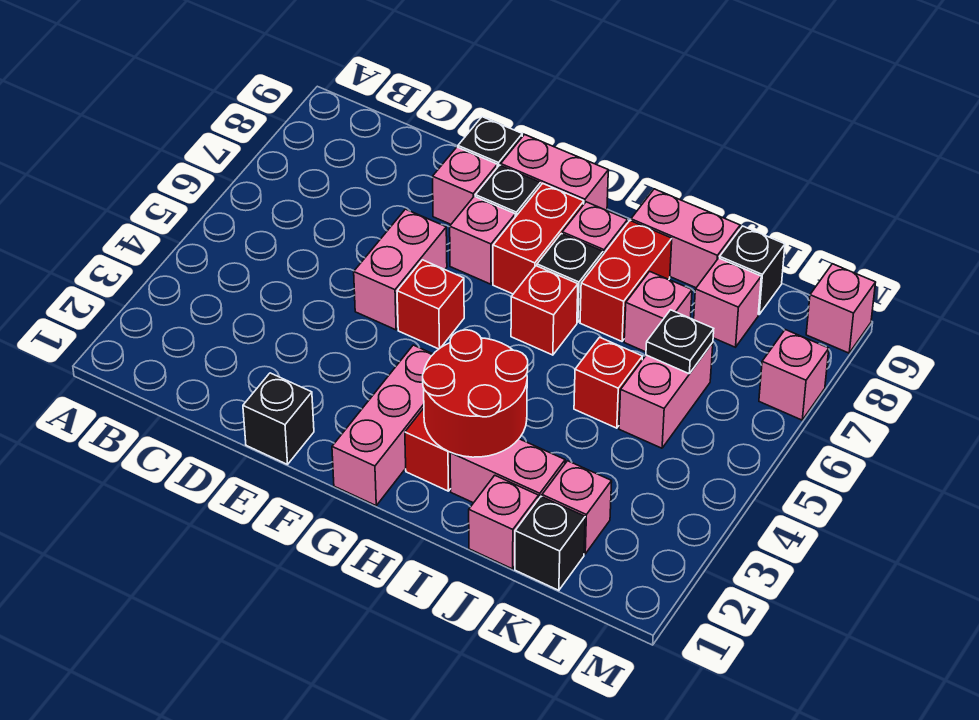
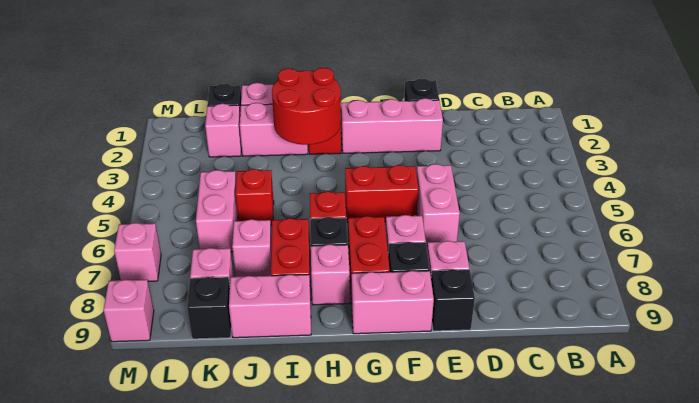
red brick F5 level 1 -> red brick F5:G5 level 1
pink brick G1:G3 level 1 -> pink brick E2:G2 level 1
black plate K6 level 2 -> none

